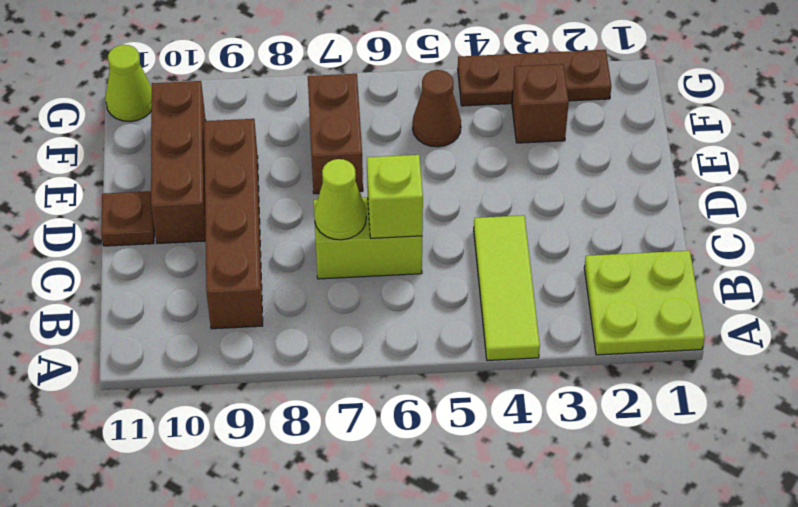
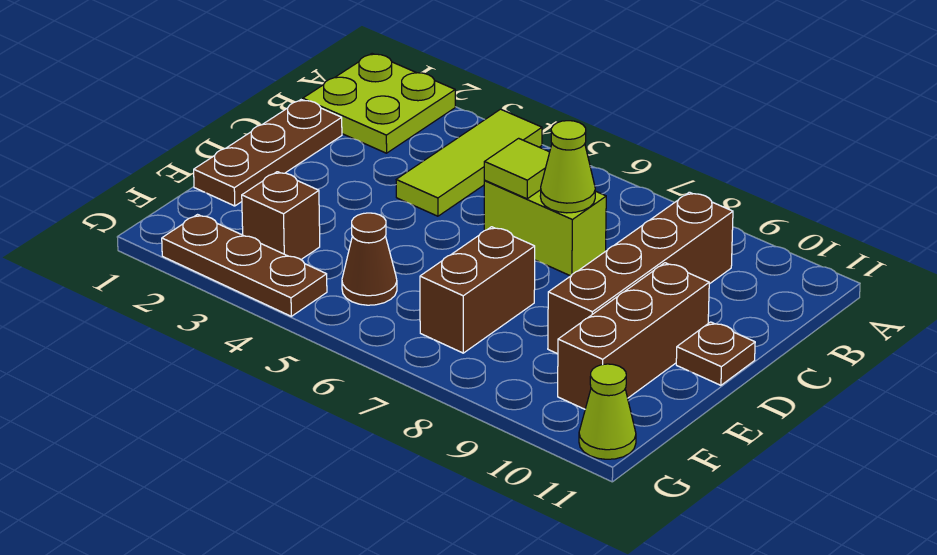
none -> brown plate C1:E1 level 1
lime brick C6 level 2 -> lime tile C6 level 2

